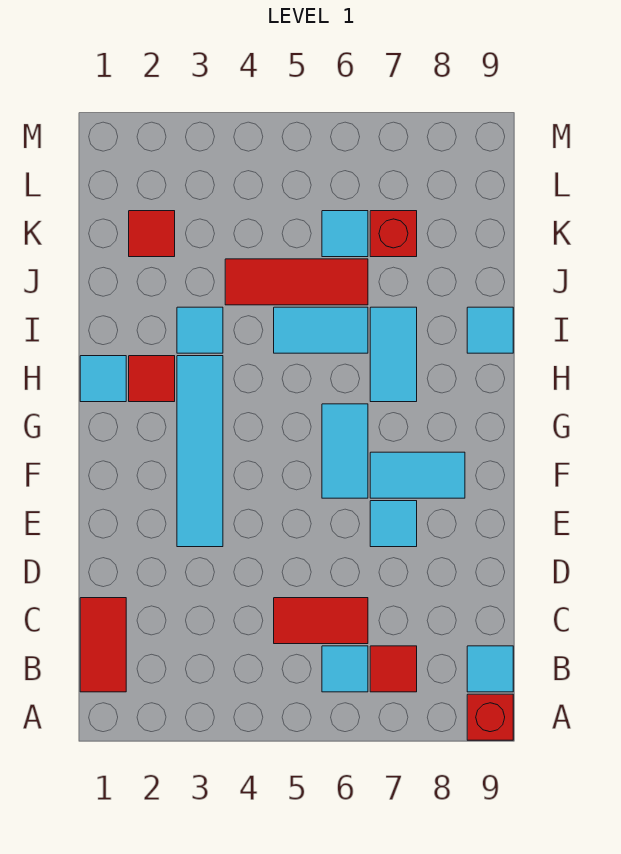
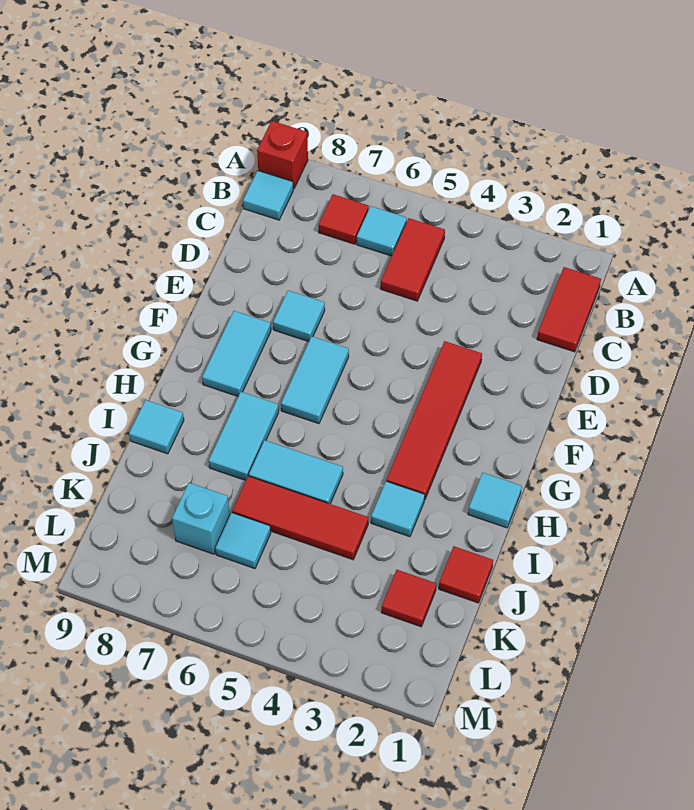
red tile C5:C6 level 1 -> red tile B5:C5 level 1
cyan tile E3:H3 level 1 -> red tile E3:H3 level 1
cyan tile F7:F8 level 1 -> cyan tile F8:G8 level 1
red tile H2 level 1 -> red tile J1 level 1
red brick K7 level 1 -> cyan brick K7 level 1

